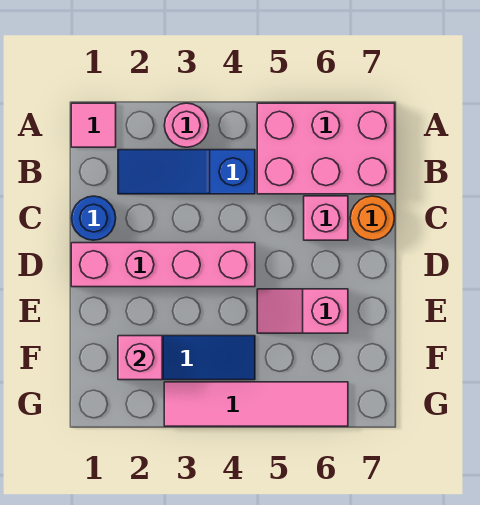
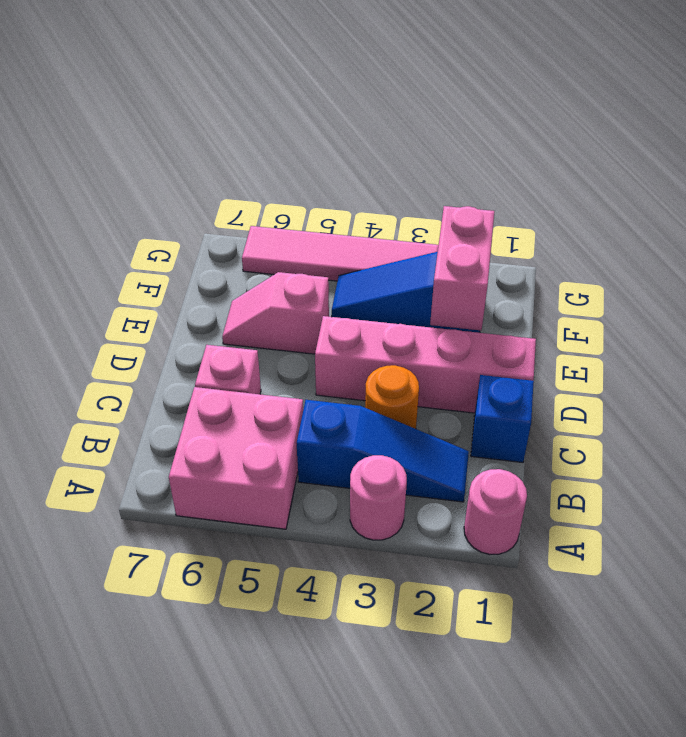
pink tile A1 level 1 -> pink round brick A1 level 1
pink brick A5:B7 level 1 -> pink brick A5:B6 level 1
blue round brick C1 level 1 -> blue brick C1 level 1
orange round brick C7 level 1 -> orange round brick C3 level 1
pink slope E5:E6 level 1 top 6 -> pink slope E5:E6 level 1 top 5
pink brick F2 level 2 -> pink brick E2:F2 level 2

